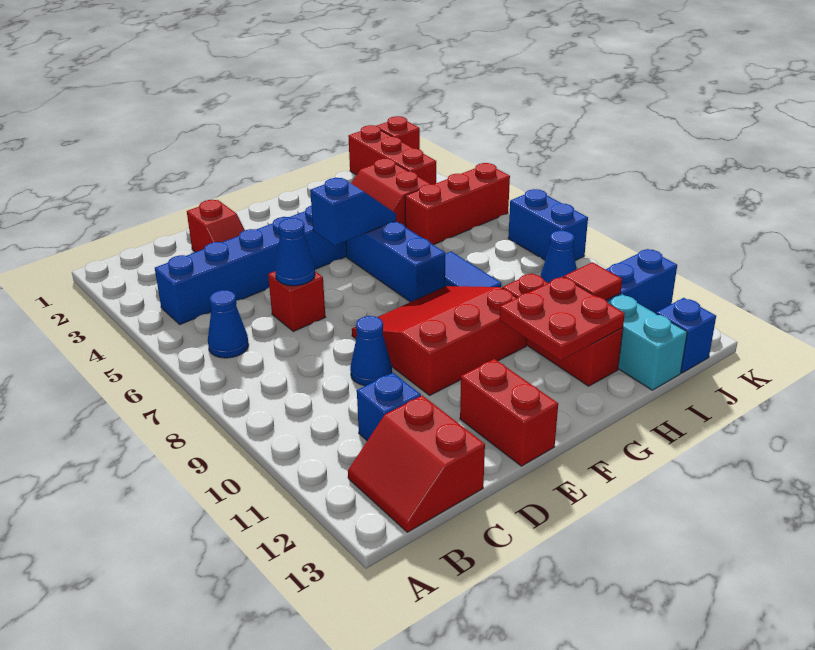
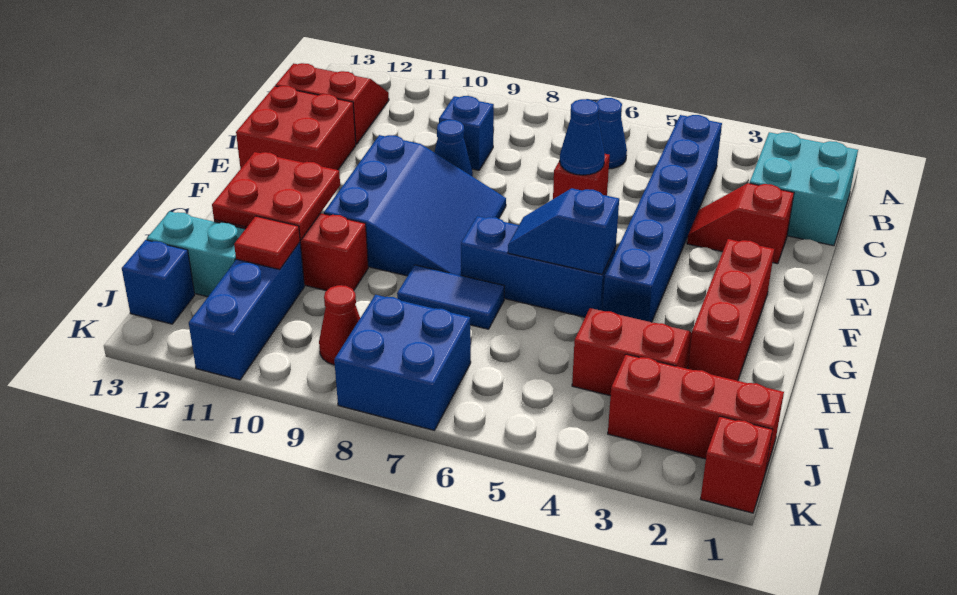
none -> cyan brick B1:C2 level 1
blue brick C11 level 1 -> blue brick C9 level 1
red slope E8:G10 level 1 top 10 -> blue slope E8:G10 level 1 top 10
red brick E12:E13 level 1 -> red brick D12:E13 level 1
blue slope F5:G5 level 2 top F -> blue slope G5:G6 level 2 top 5
red brick I5:K5 level 1 -> red brick F2:H2 level 1
blue cone J9 level 1 -> red cone J9 level 1
blue brick K7:K8 level 1 -> blue brick J7:K8 level 1

